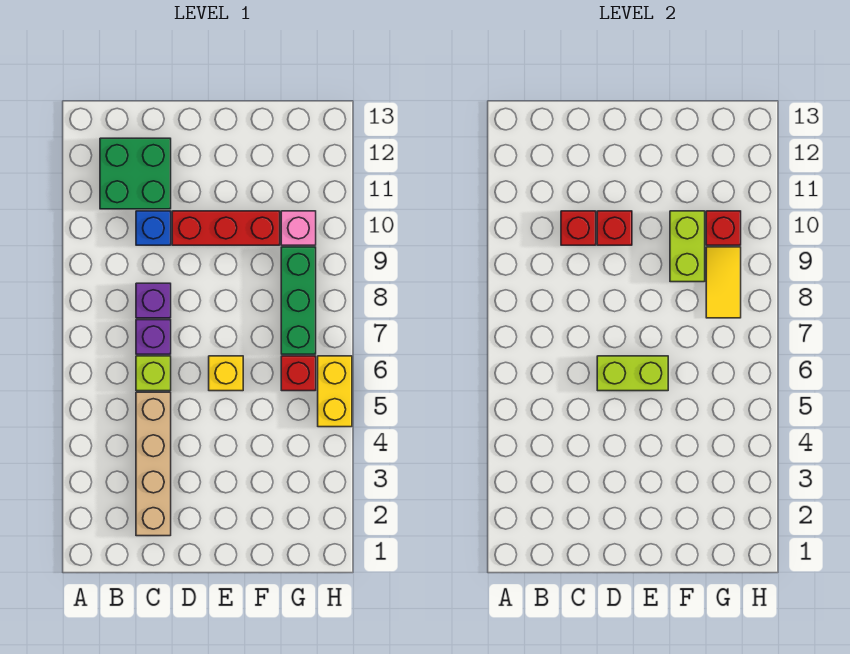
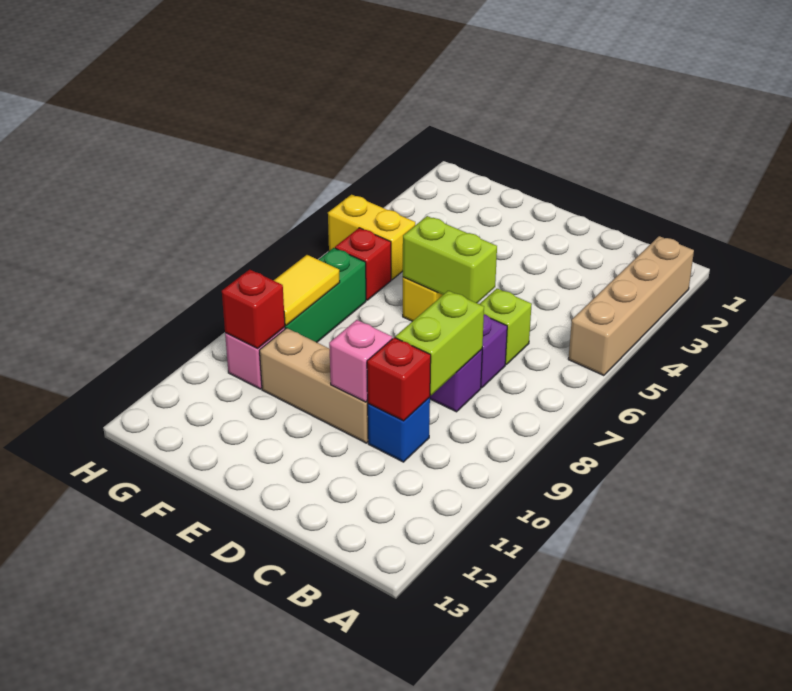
green brick B11:C12 level 1 -> none
tan brick C2:C5 level 1 -> tan brick A2:A5 level 1
red brick D10:F10 level 1 -> tan brick D10:F10 level 1
red brick D10 level 2 -> pink brick D10 level 2
lime brick F9:F10 level 2 -> lime brick C8:C9 level 2
yellow brick H5:H6 level 1 -> yellow brick G5:H5 level 1

